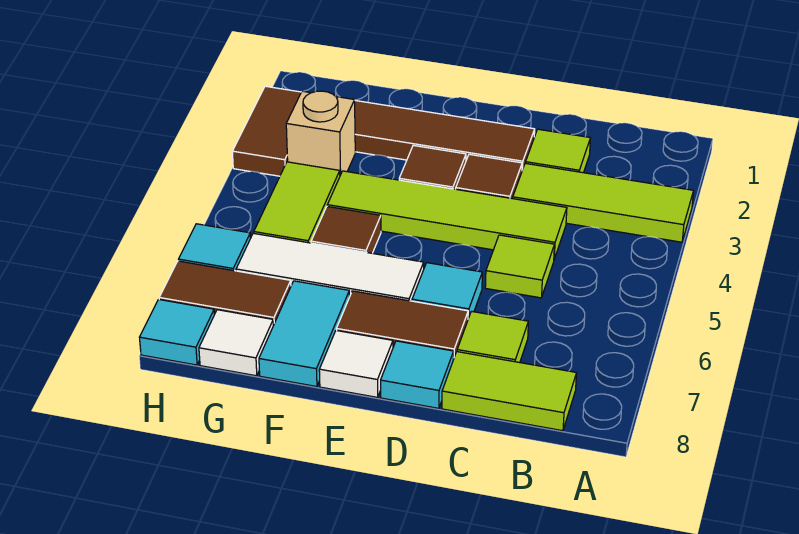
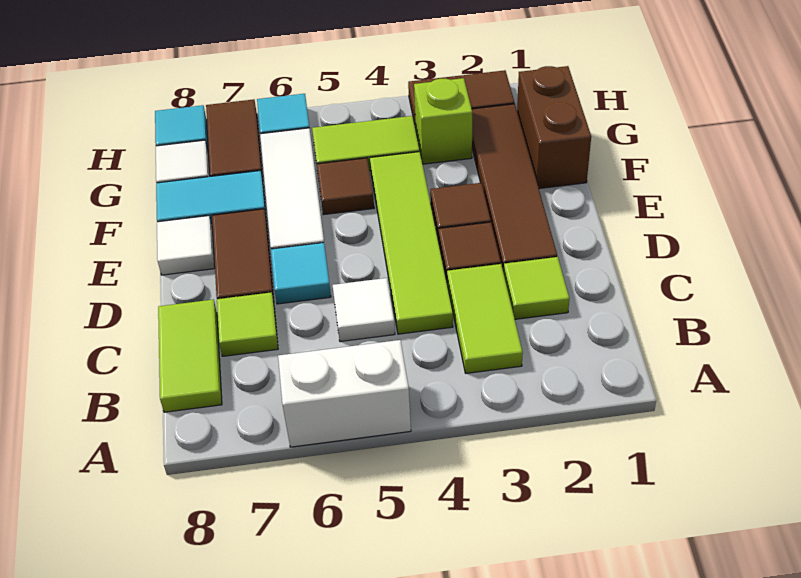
lime tile A3:C3 level 1 -> lime tile B3:C3 level 1
none -> white brick A5:A6 level 1
lime tile C5 level 1 -> white tile C5 level 1
cyan tile D8 level 1 -> none
none -> brown brick F1:G1 level 1
tan brick G3 level 1 -> lime brick G3 level 1

